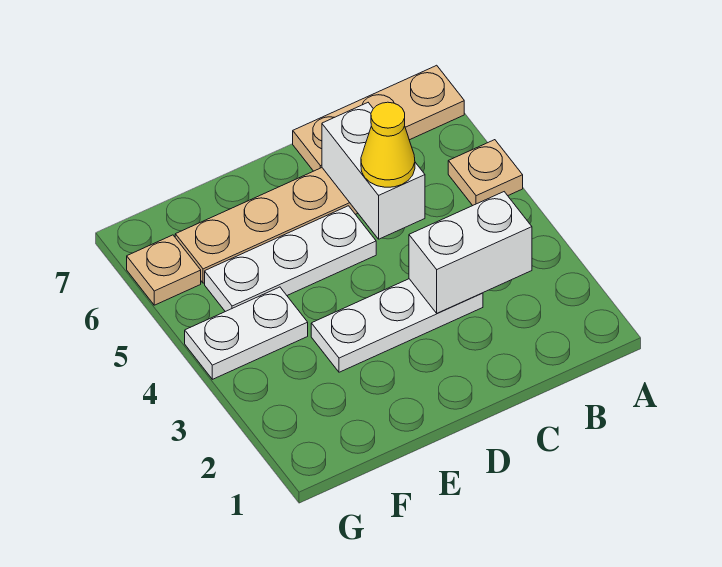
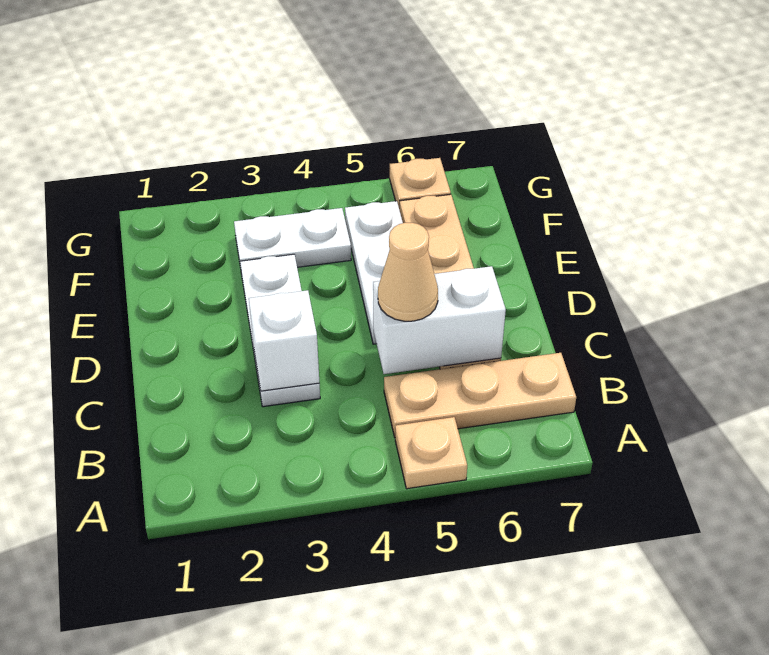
tan plate A7:C7 level 1 -> tan plate B5:B7 level 1
white brick B3:C3 level 2 -> white brick C3 level 2
yellow cone C5 level 3 -> tan cone C5 level 3
white plate F4:G4 level 1 -> white plate F3:F4 level 1

